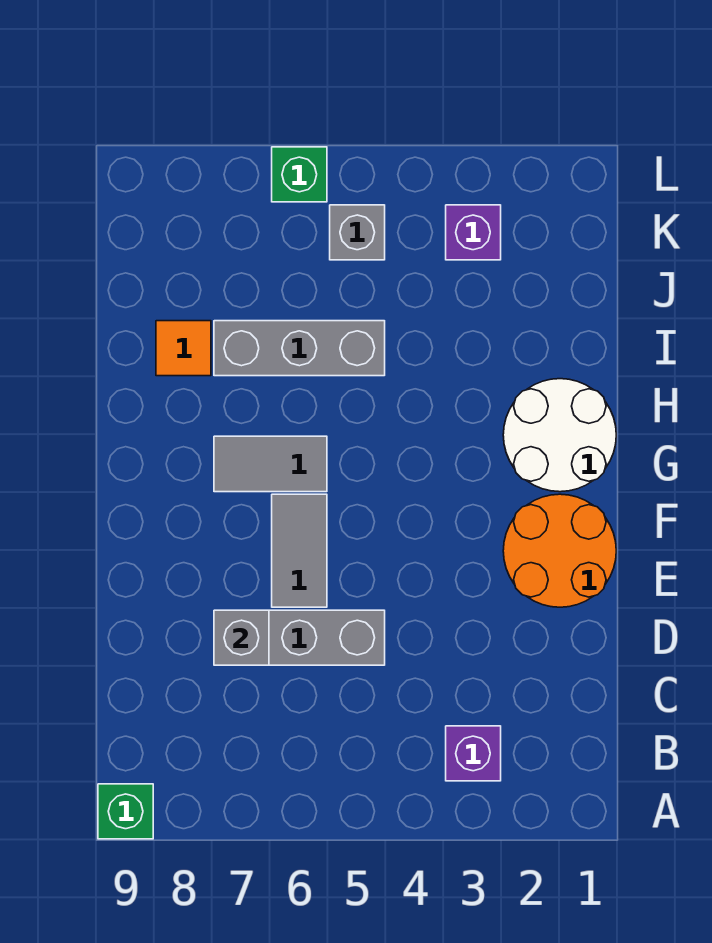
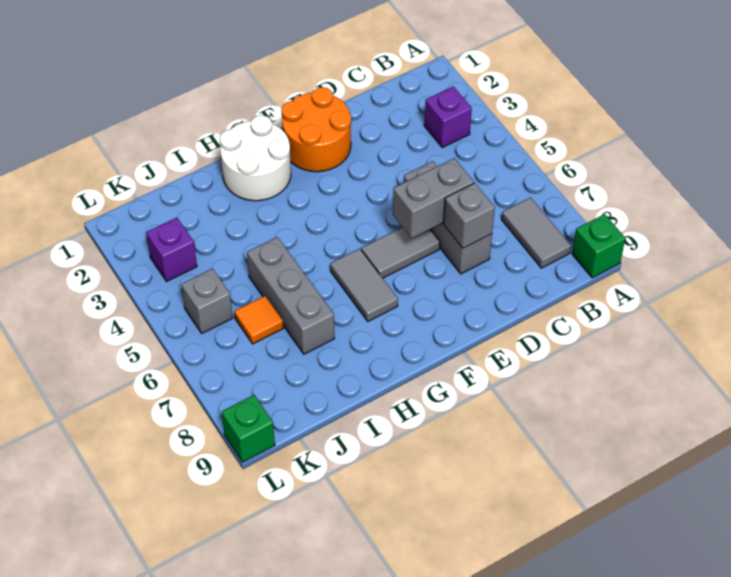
none -> grey tile B7:B8 level 1
none -> grey brick D6:E6 level 2
orange tile I8 level 1 -> orange tile J6 level 1
green brick L6 level 1 -> green brick L9 level 1

